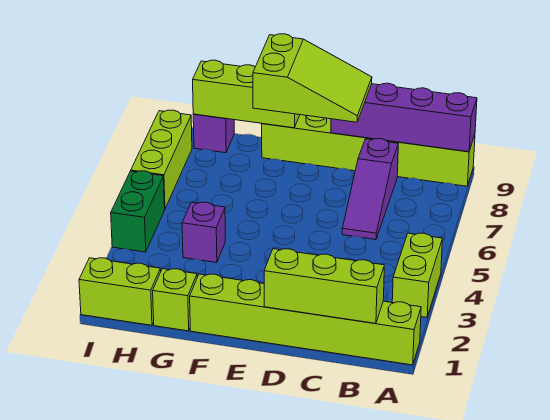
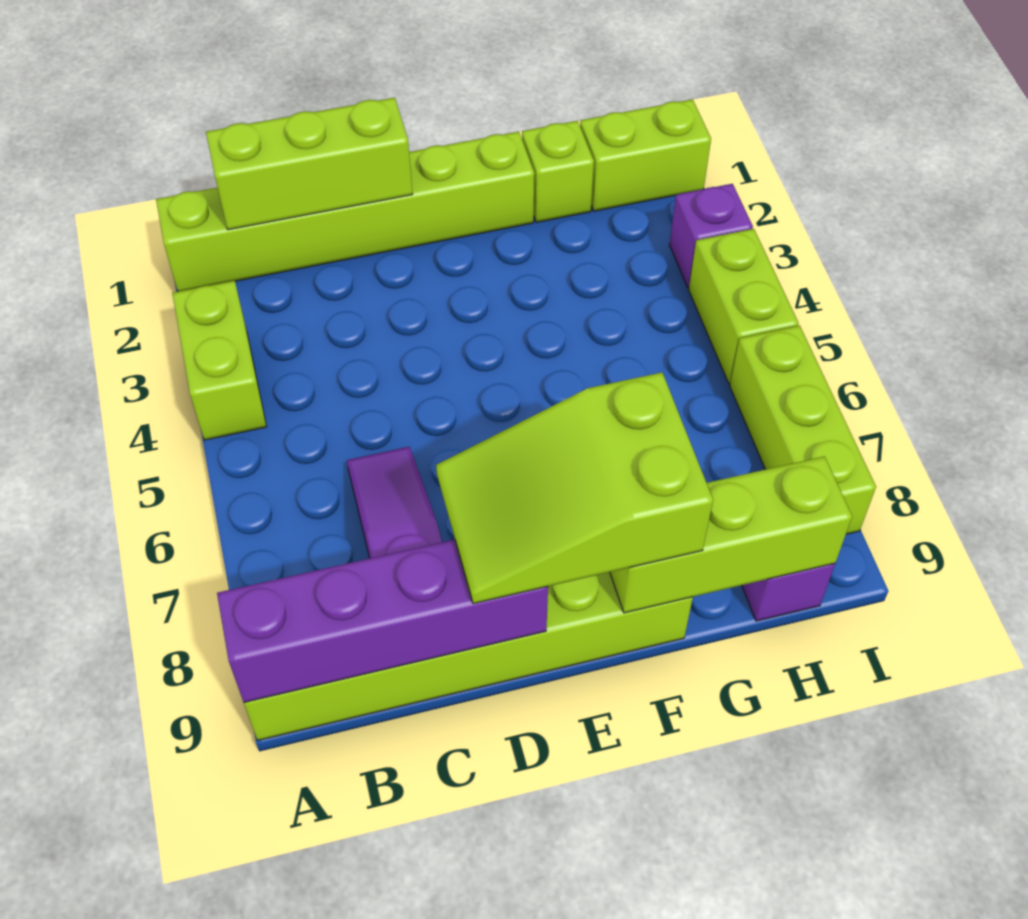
purple brick G4 level 1 -> purple brick I3 level 1
green brick I4:I5 level 1 -> lime brick I4:I5 level 1

